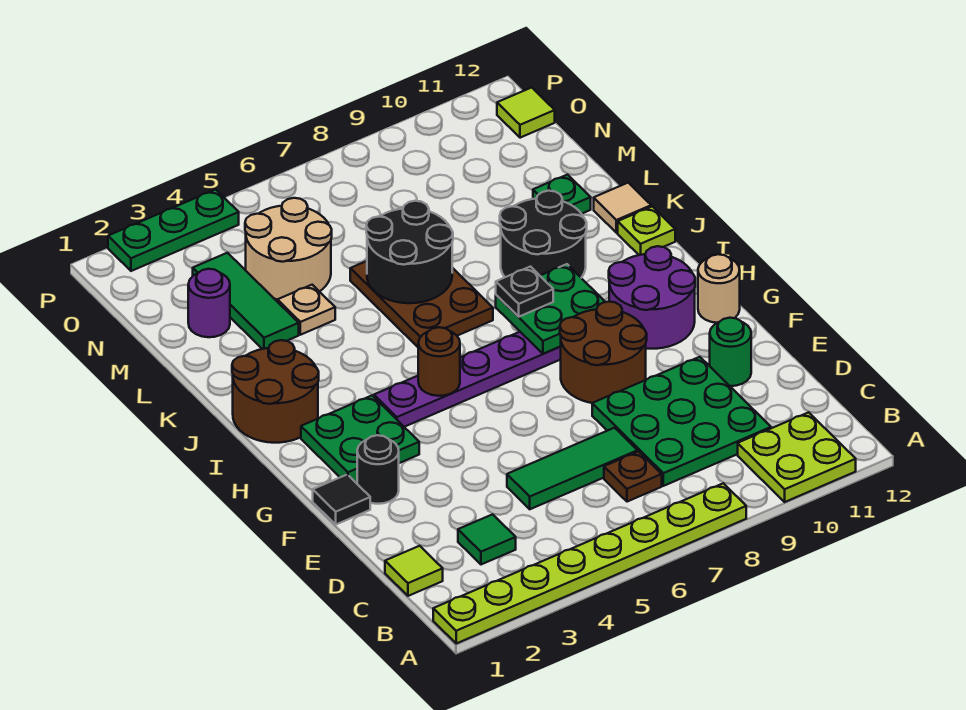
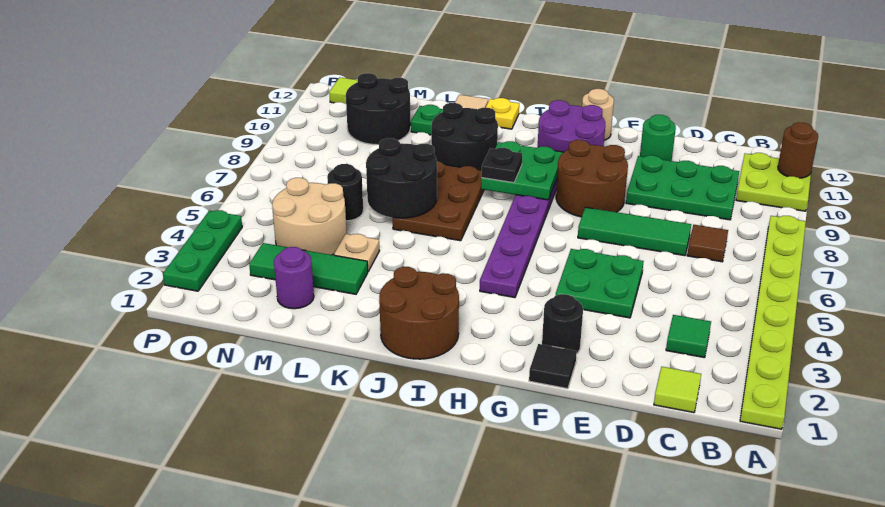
brown plate C7 level 1 -> brown tile C7 level 1
green plate C8:E10 level 1 -> green plate C9:E10 level 1
green tile D5:D7 level 1 -> green tile D7:F7 level 1
green plate G2:H3 level 1 -> green plate E4:F5 level 1
brown round brick H5 level 2 -> brown round brick A11 level 2
brown plate J6:L7 level 1 -> brown plate J6:K8 level 1
lime plate J12 level 1 -> yellow plate J12 level 1
none -> black round brick M6 level 1
none -> black round brick M10:N11 level 1

